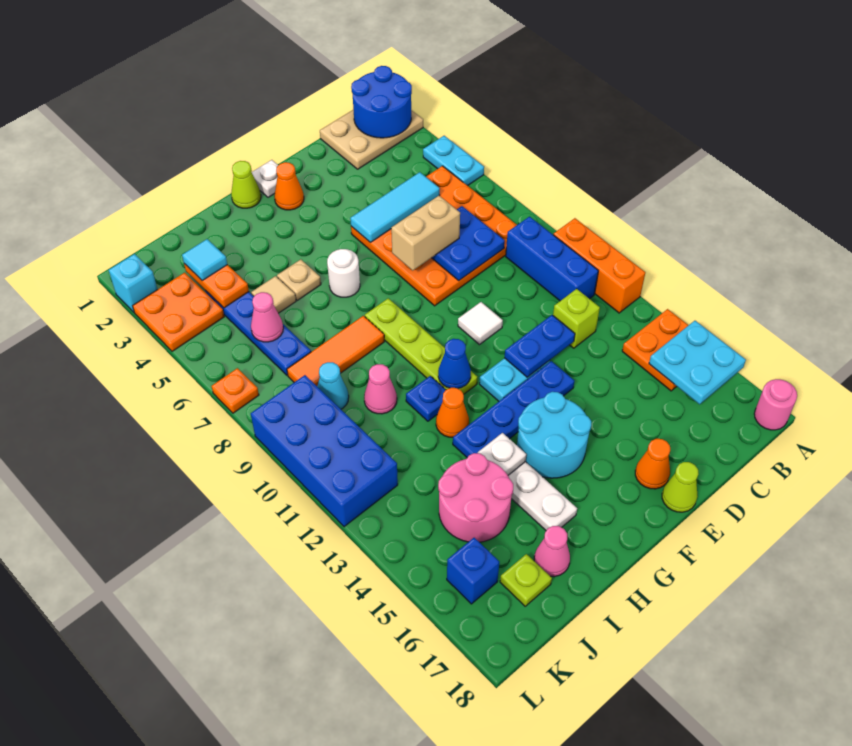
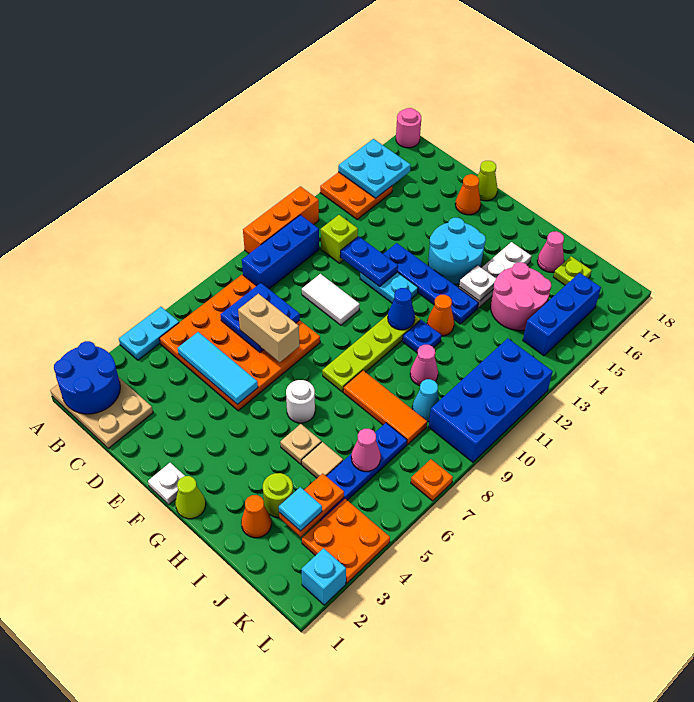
white tile E10 level 1 -> white tile D10:E10 level 1
orange cone F2 level 1 -> orange cone I2 level 1
none -> lime round brick I3 level 1
blue brick K16 level 1 -> blue brick K14:K16 level 1

